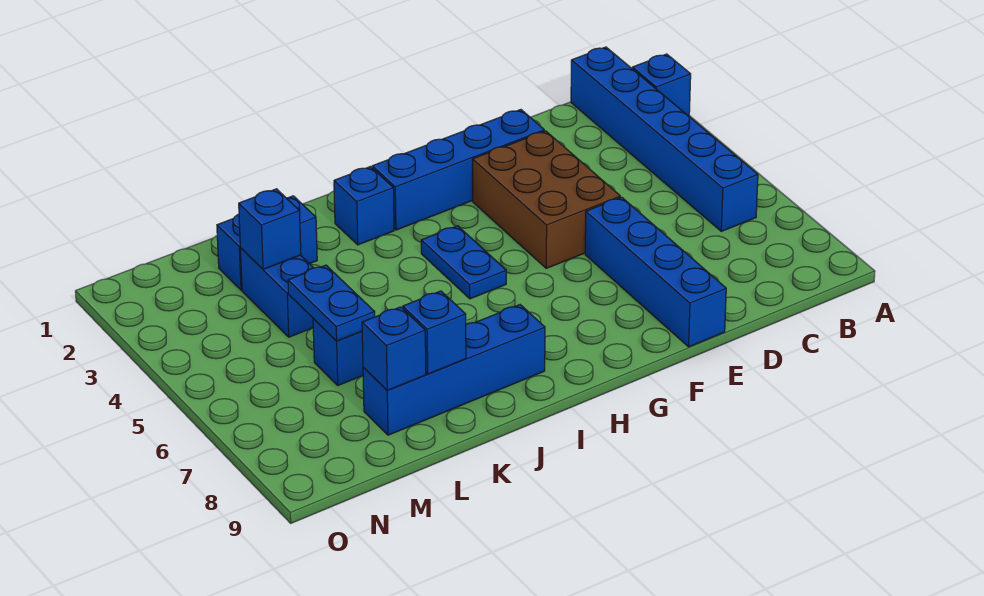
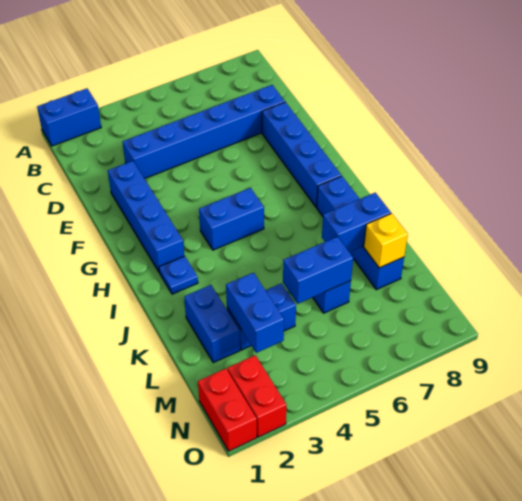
blue brick A2 level 1 -> blue brick A1:A2 level 1
blue brick B1:B6 level 1 -> blue brick D3:D8 level 1
brown brick E3:F5 level 1 -> none
blue brick E6:E9 level 1 -> blue brick E8:H8 level 1
blue plate H4:H5 level 1 -> blue brick H4:H5 level 1
blue brick I2 level 1 -> blue plate I2 level 1
blue brick K8 level 2 -> blue brick K7:K8 level 2
blue brick L3 level 2 -> blue brick L3:M3 level 2
blue plate L5:L6 level 2 -> blue brick L5:L6 level 2
blue brick L8 level 2 -> yellow brick L8 level 2
none -> red brick N1:O1 level 1
none -> red brick N2:O2 level 1

